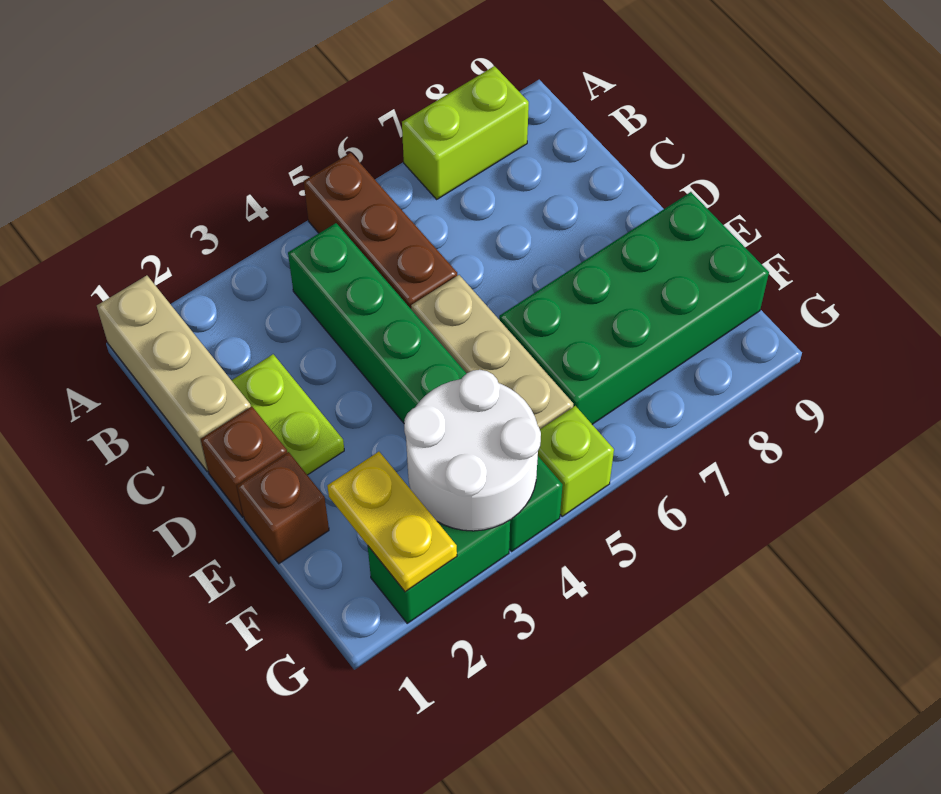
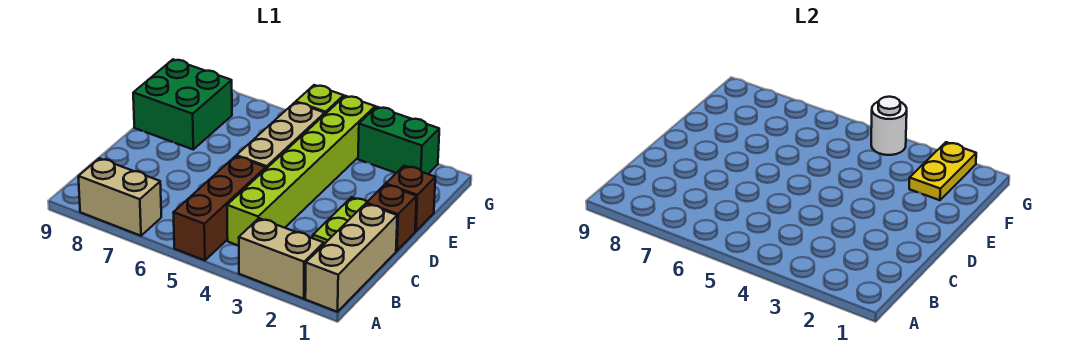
none -> tan brick A2:A3 level 1
lime brick A7:A8 level 1 -> tan brick A7:A8 level 1
green brick B4:G4 level 1 -> lime brick B4:G4 level 1
green brick E6:F9 level 1 -> green brick E8:F9 level 1
white round brick F3:G4 level 2 -> white round brick G4 level 2

